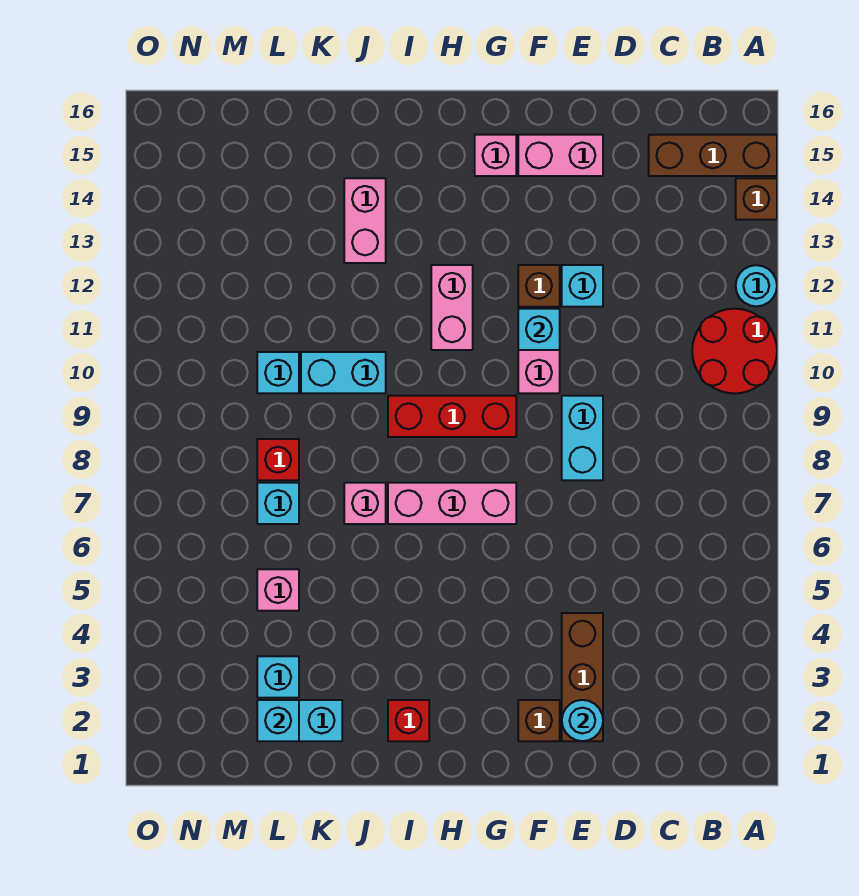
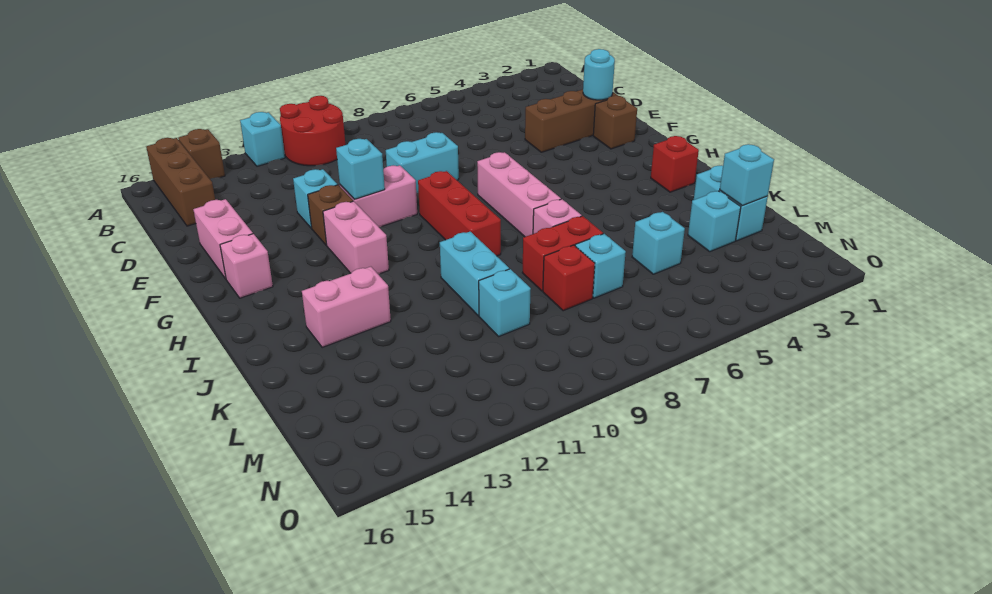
cyan round brick A12 level 1 -> cyan brick A12 level 1
pink brick H11:H12 level 1 -> pink brick G12:H12 level 1
none -> red brick K7:K8 level 1
pink brick L5 level 1 -> cyan brick L5 level 1

